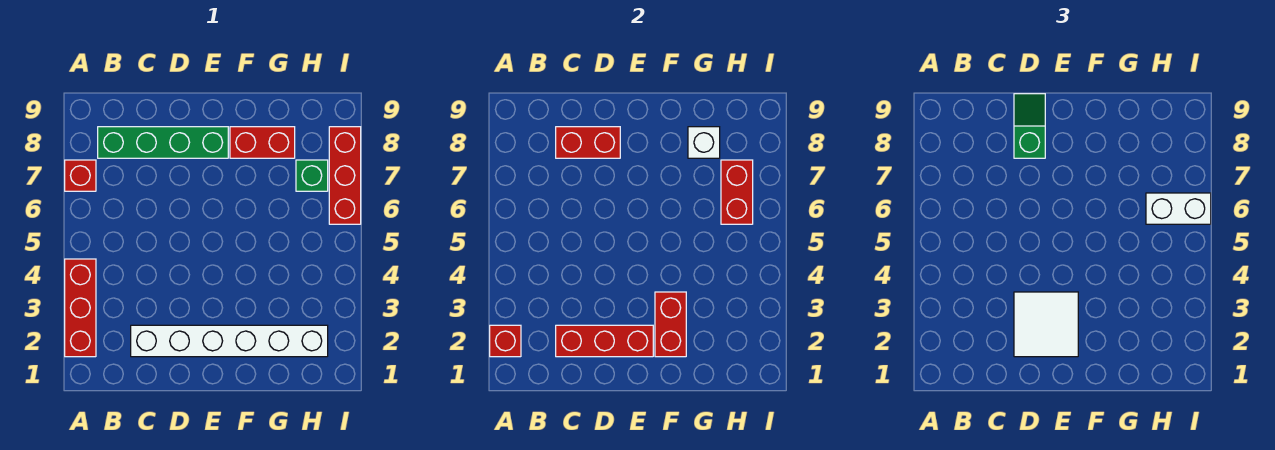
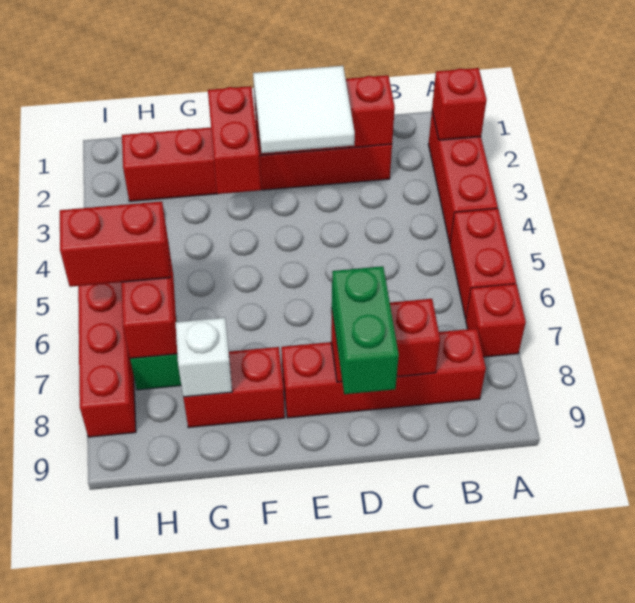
none -> red brick A5:A6 level 1
green brick B8:E8 level 1 -> red brick B8:E8 level 1
white brick C2:H2 level 1 -> red brick C2:H2 level 1
green slope D8:D9 level 3 top 8 -> green brick D8:D9 level 3
white brick H6:I6 level 3 -> red brick H6:I6 level 3

